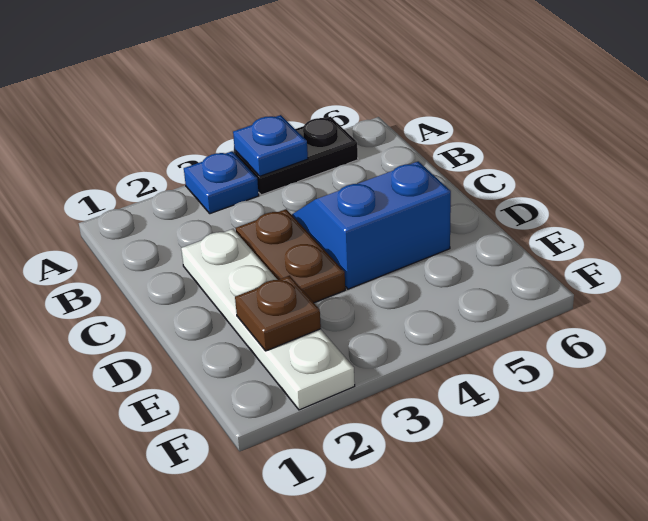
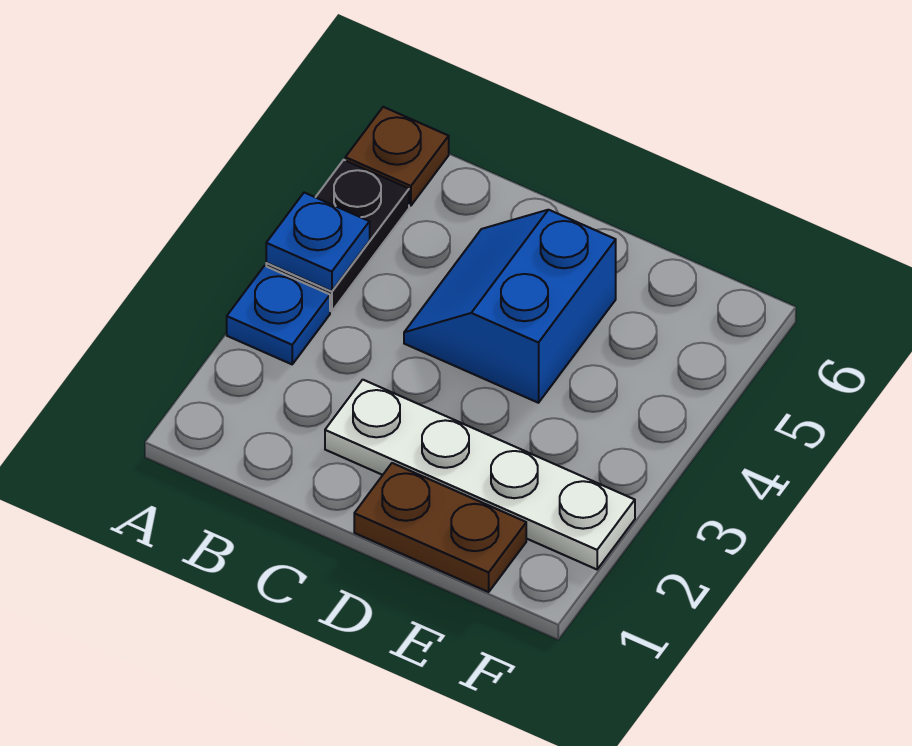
brown plate C3:D3 level 1 -> brown plate D1:E1 level 1
brown plate E2 level 2 -> brown plate A6 level 1

